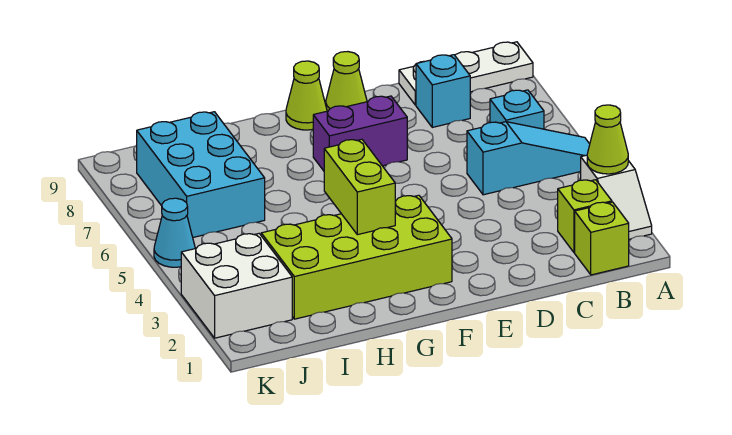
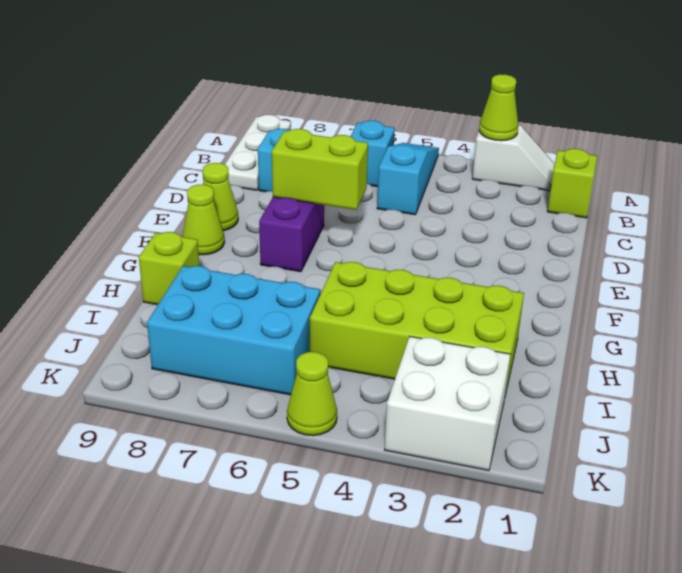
lime brick B2 level 1 -> lime brick H9 level 1
lime brick F2:I3 level 1 -> lime brick H2:I5 level 1
lime brick G3:G4 level 2 -> lime brick E6:E7 level 2
cyan cone K5 level 1 -> lime cone K5 level 1

